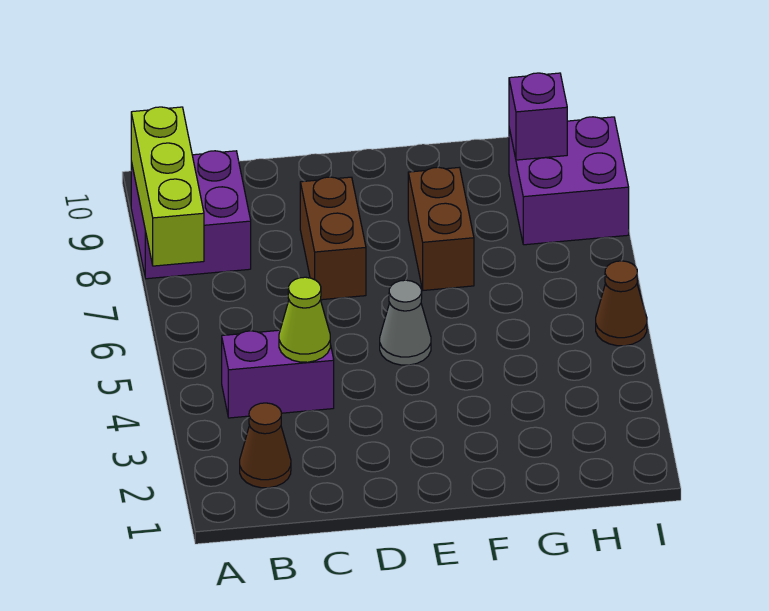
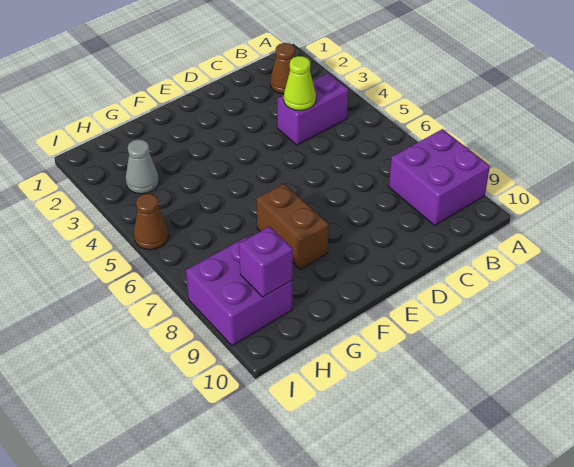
lime brick A7:A9 level 2 -> none
brown brick D7:D8 level 1 -> none
grey cone E5 level 1 -> grey cone H3 level 1

